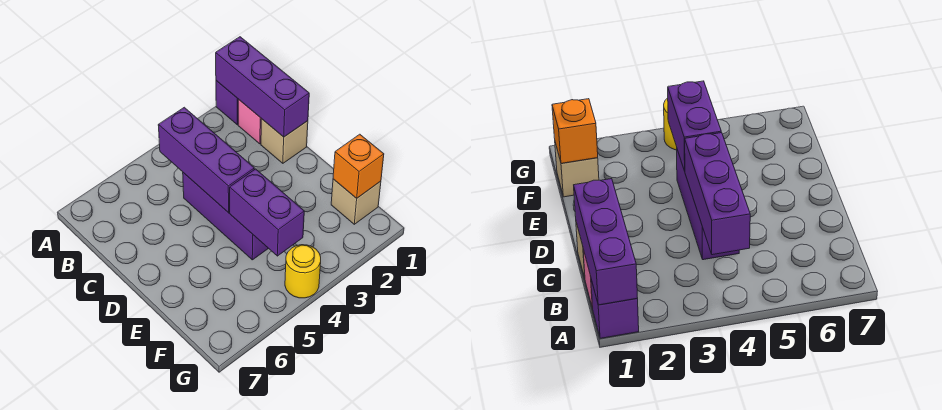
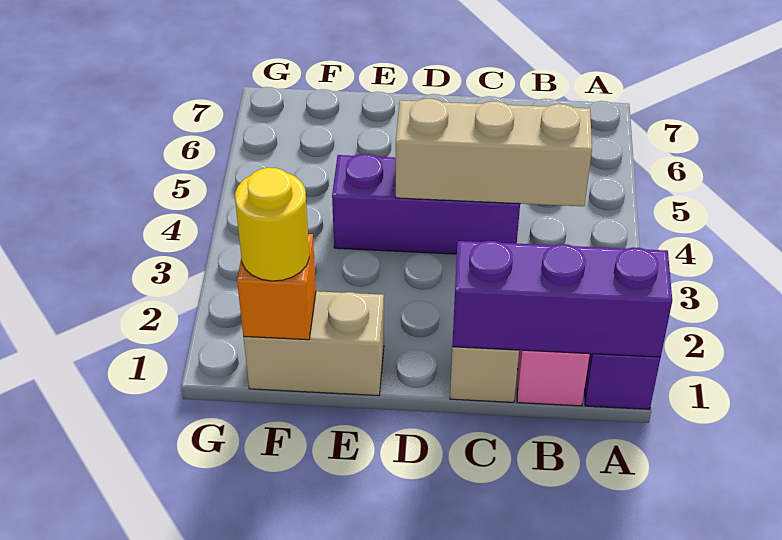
purple brick B4:D4 level 2 -> tan brick B4:D4 level 2
purple brick E4:F4 level 2 -> none
tan brick F1 level 1 -> tan brick E1:F1 level 1
yellow round brick G4 level 1 -> yellow round brick F1 level 3

